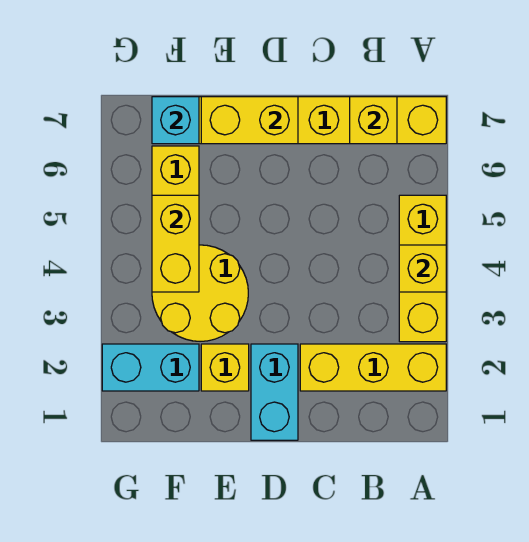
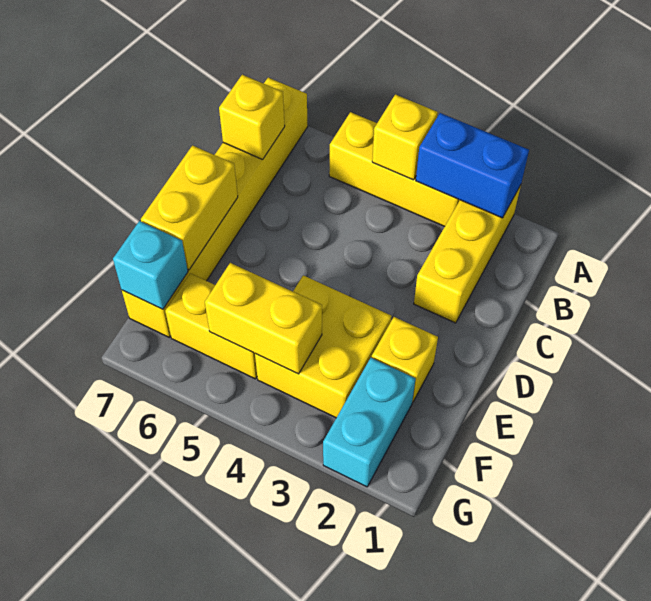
none -> blue brick A2:A3 level 2
cyan brick D1:D2 level 1 -> none
yellow round brick E3:F4 level 1 -> yellow brick E3:F4 level 1

